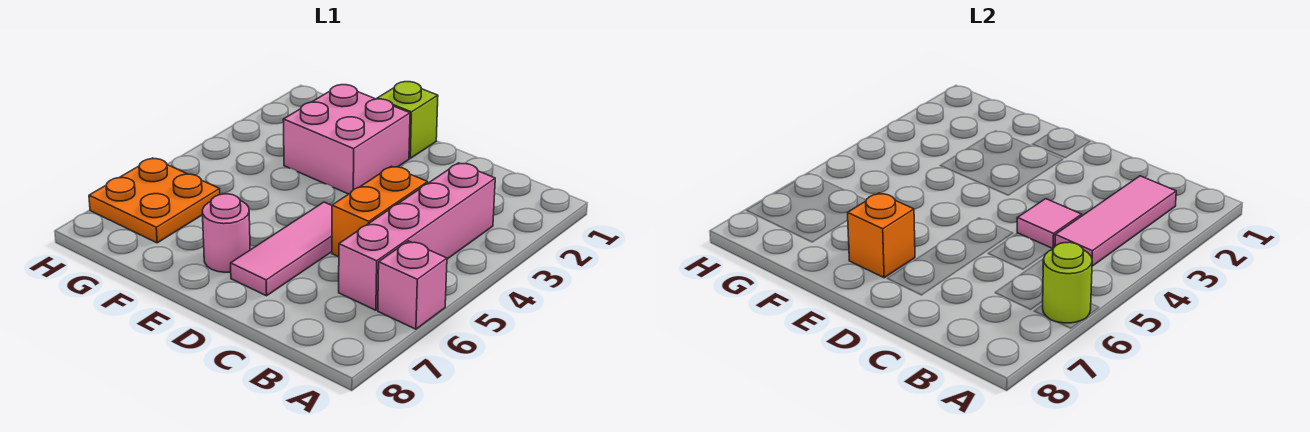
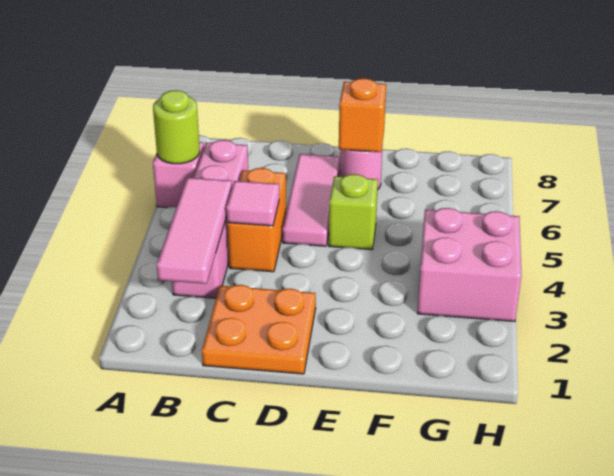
lime brick E1 level 1 -> lime brick E5 level 1
pink brick E2:F3 level 1 -> pink brick G3:H4 level 1
orange plate G6:H7 level 1 -> orange plate C1:D2 level 1

